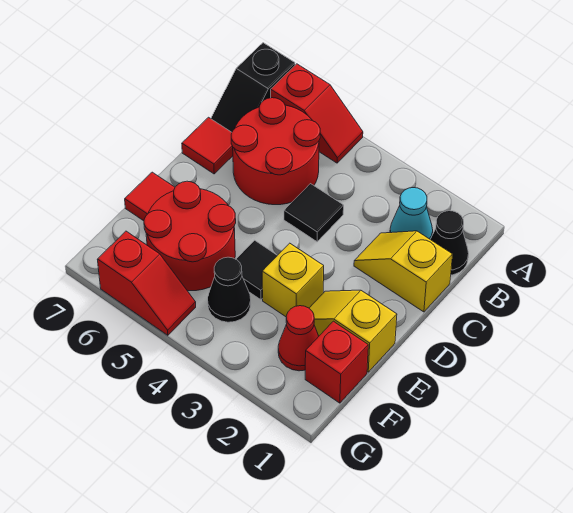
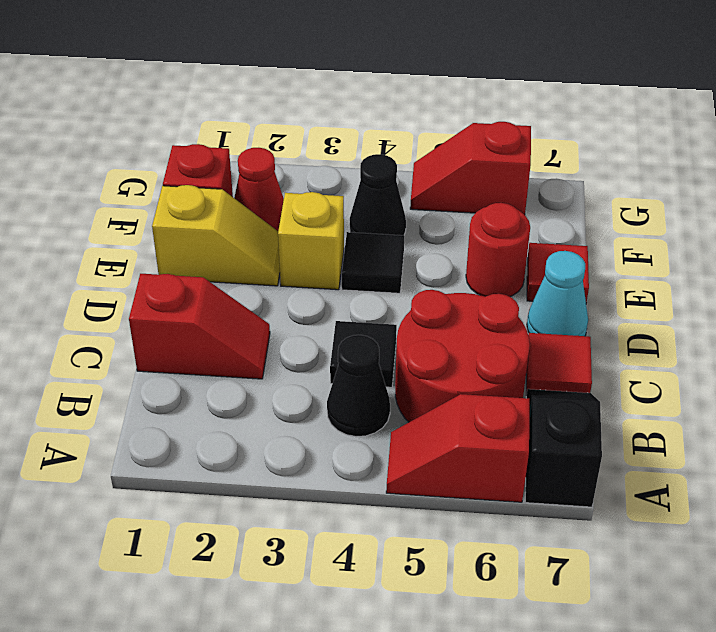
black cone B1 level 1 -> black cone B4 level 1
cyan cone B2 level 1 -> cyan cone D7 level 1
yellow slope C1:C2 level 1 top 1 -> red slope C1:C2 level 1 top 1
red round brick E5:F6 level 1 -> red round brick E6 level 1

